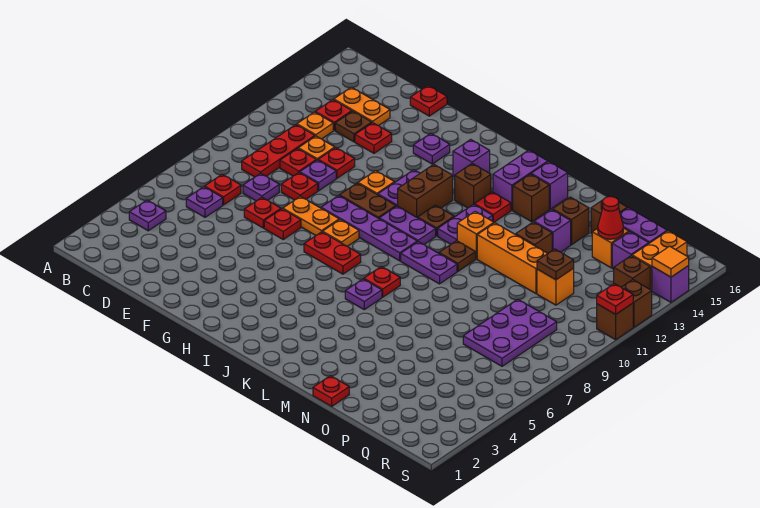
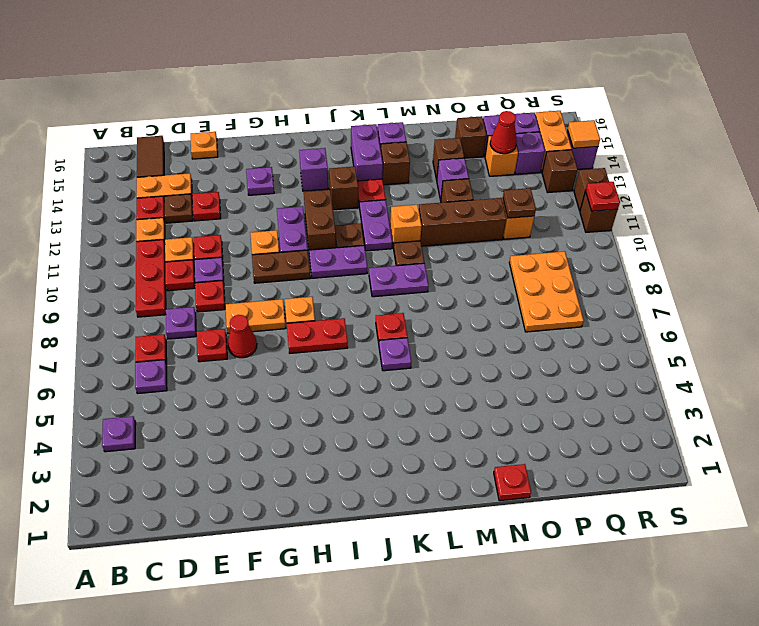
none -> brown tile C15:C16 level 1
red plate E16 level 1 -> orange plate E16 level 1
red plate F7 level 1 -> red cone F7 level 1
purple plate G9:J9 level 1 -> none
orange brick M11:O11 level 1 -> brown brick M11:O11 level 1
purple plate P7:Q9 level 1 -> orange plate P7:Q9 level 1

